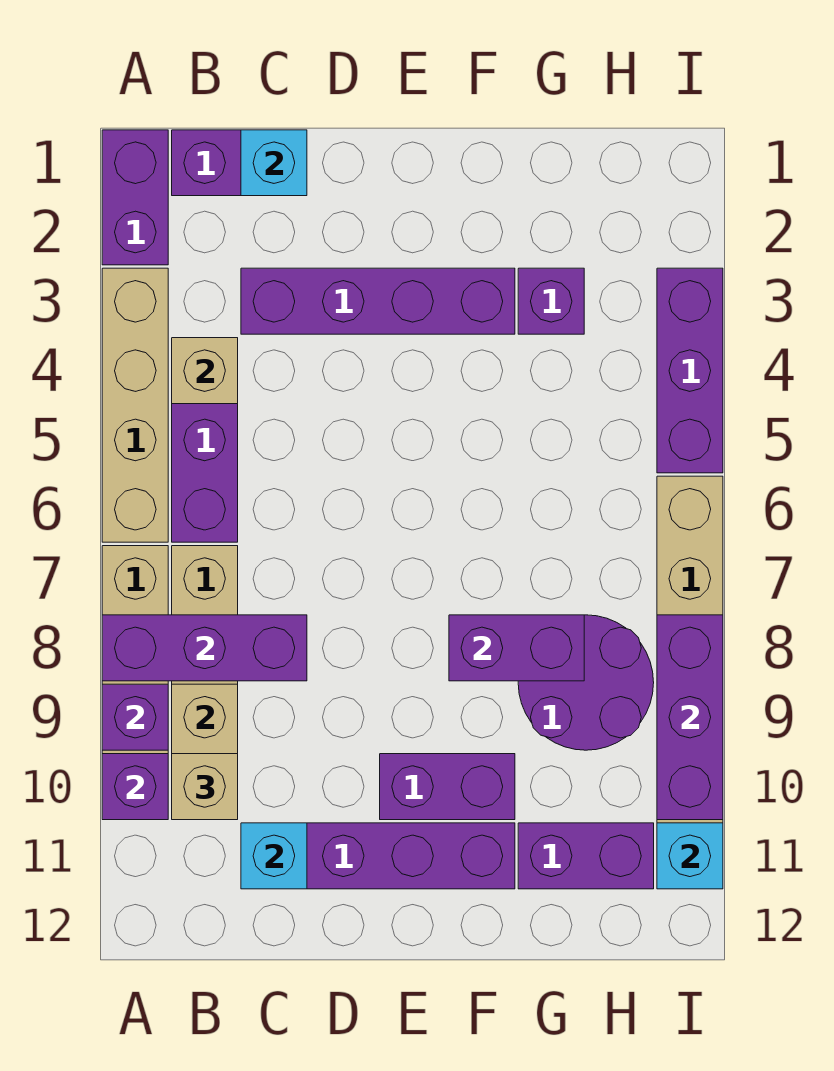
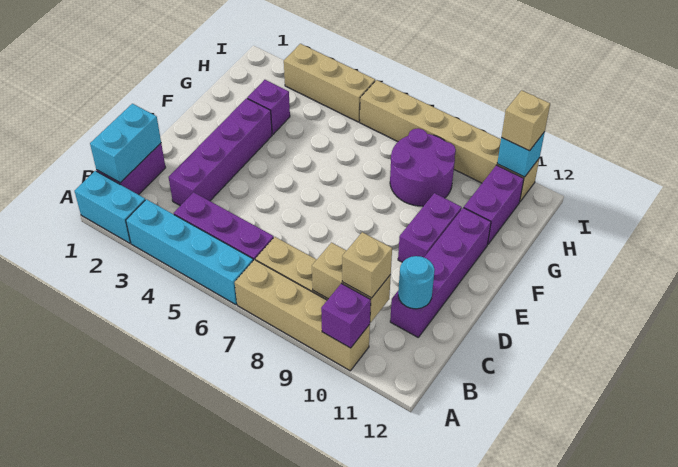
purple brick A1:A2 level 1 -> cyan brick A1:A2 level 1
tan brick A3:A6 level 1 -> cyan brick A3:A6 level 1
purple brick A8:C8 level 2 -> none
purple brick A9 level 2 -> none
tan brick B4 level 2 -> tan brick I11 level 3
cyan brick C1 level 2 -> cyan brick B1:C1 level 2
cyan brick C11 level 2 -> cyan round brick C11 level 2
purple brick F8:G8 level 2 -> none
purple brick I3:I5 level 1 -> tan brick I3:I5 level 1
purple brick I8:I10 level 2 -> none

